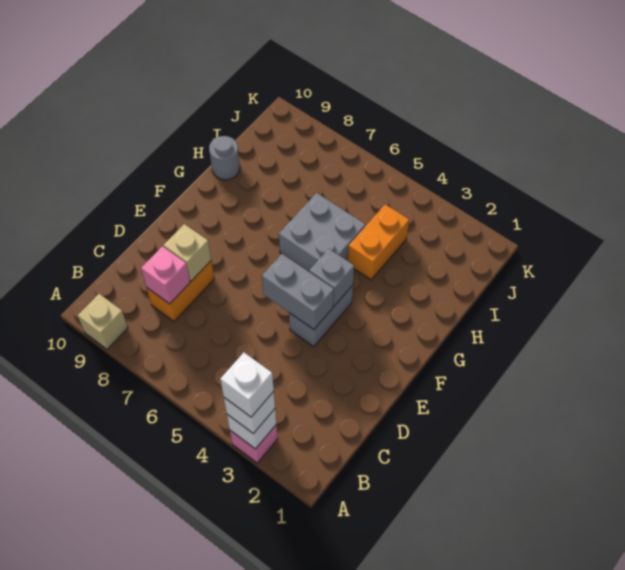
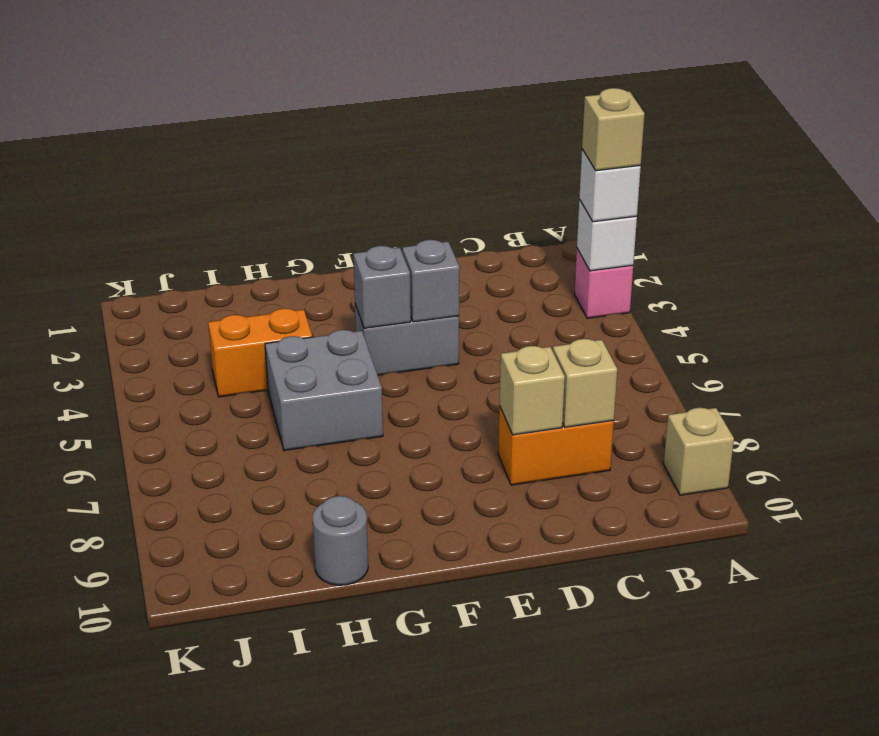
white brick A3 level 4 -> tan brick A3 level 4
pink brick C8 level 2 -> tan brick C8 level 2
grey brick E4:E5 level 2 -> grey brick E4 level 2

